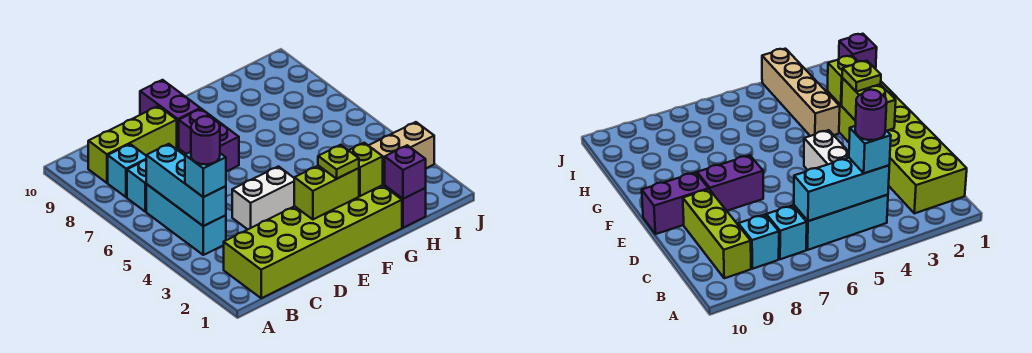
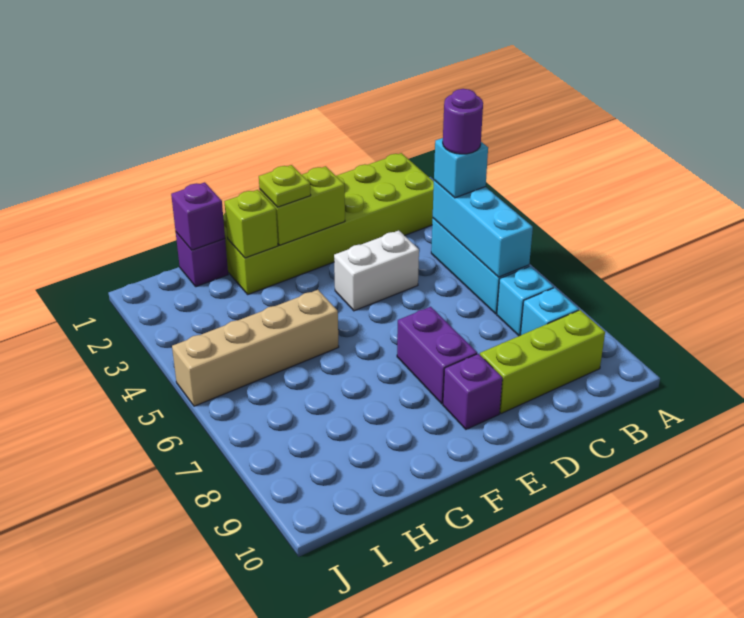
purple brick E9:E10 level 1 -> purple brick E9 level 1
tan brick G3:J3 level 1 -> tan brick G5:J5 level 1

